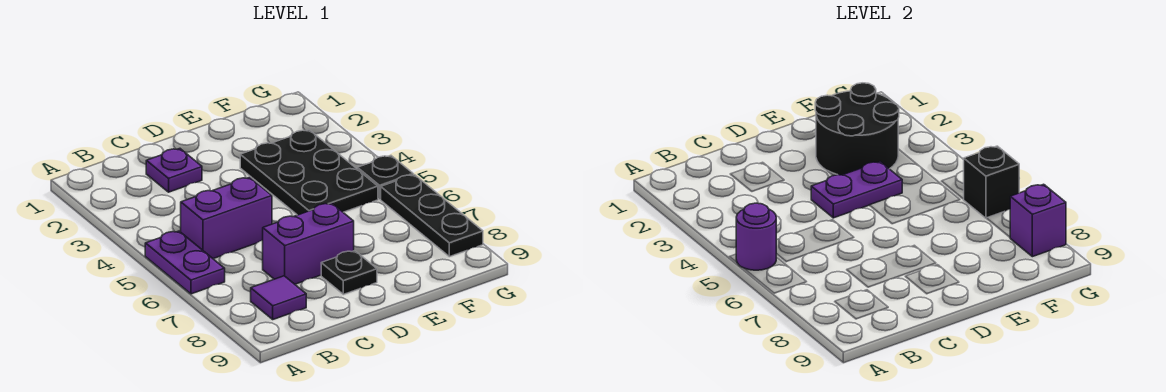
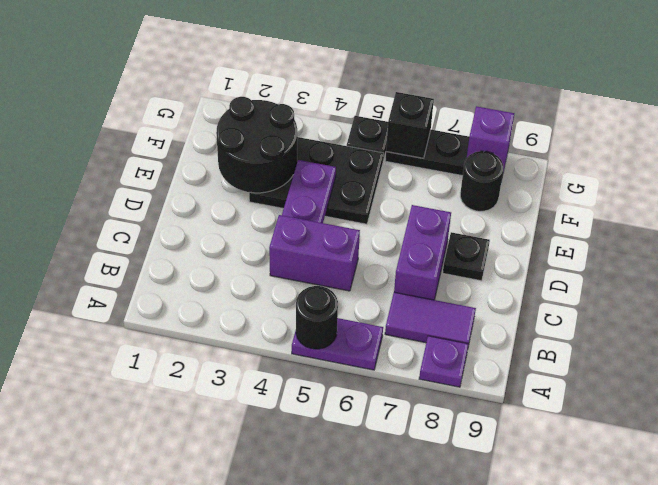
purple round brick A5 level 2 -> black round brick A5 level 2
purple brick B5:C5 level 1 -> purple brick C4:C5 level 1
purple tile B8 level 1 -> purple tile B7:B8 level 1
purple plate C2 level 1 -> purple plate A8 level 1
none -> black round brick F8 level 1

